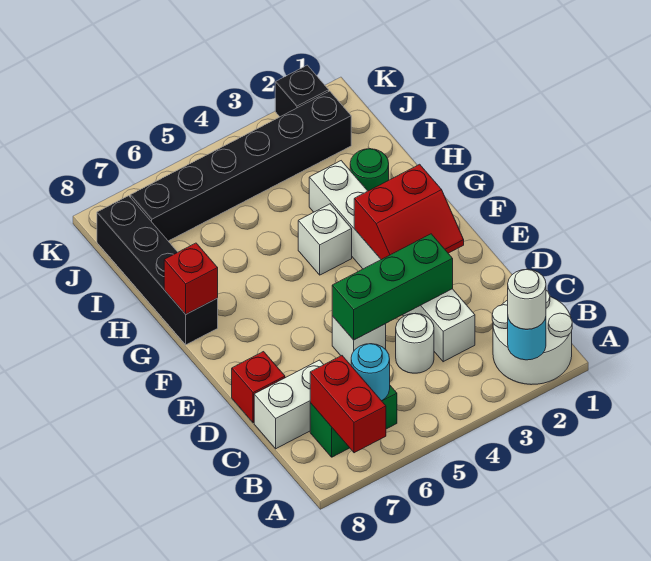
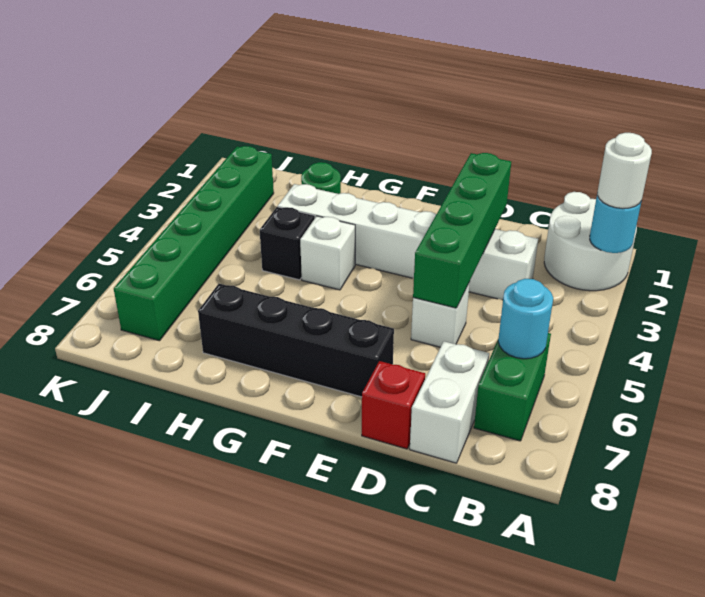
red brick A7:B7 level 2 -> none
white round brick C4 level 1 -> none
green brick D3:D5 level 2 -> green brick D2:D5 level 2
red slope E2:F3 level 2 top F -> none
black brick G8:J8 level 1 -> black brick E7:H7 level 1
red brick G8 level 2 -> none
black brick J2:J7 level 1 -> green brick J2:J7 level 1
black brick K2 level 1 -> black brick H4 level 1

